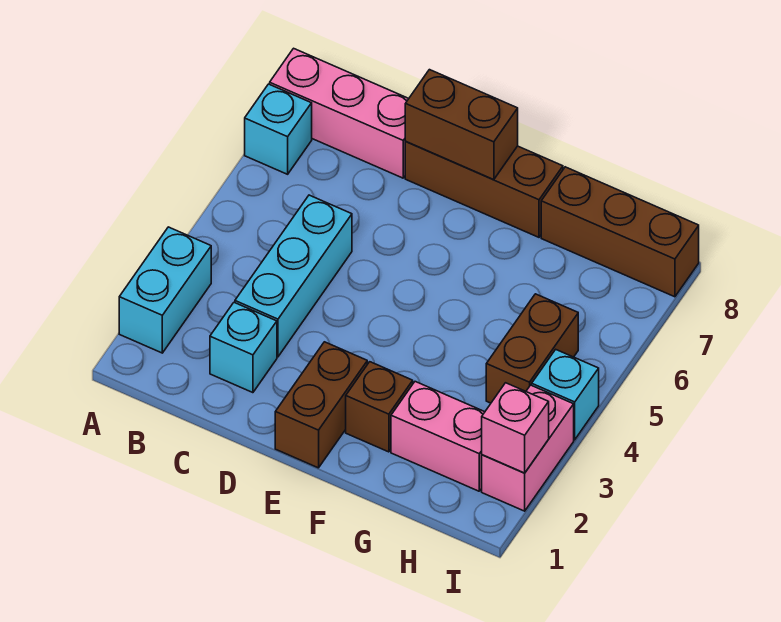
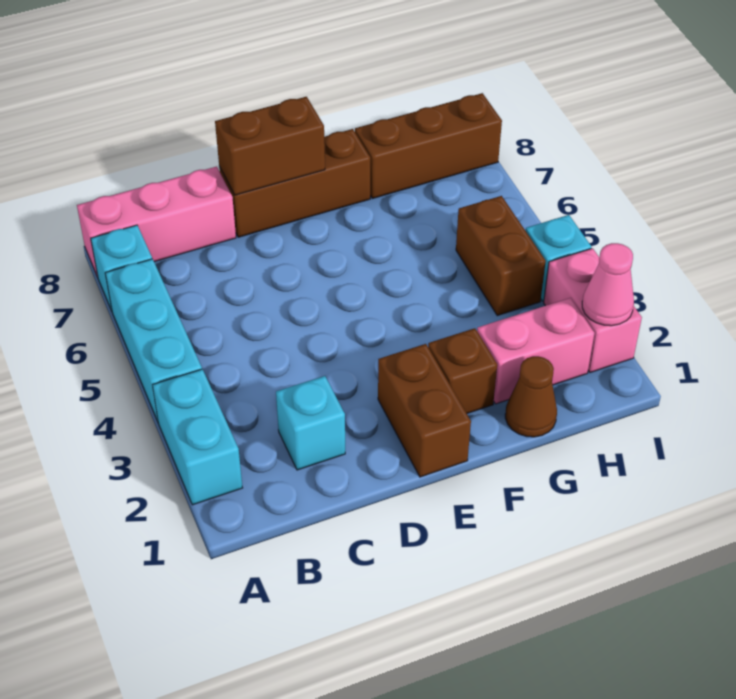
cyan brick C3:C5 level 1 -> cyan brick A4:A6 level 1
none -> brown cone G1 level 1
pink brick I2 level 2 -> pink cone I2 level 2

